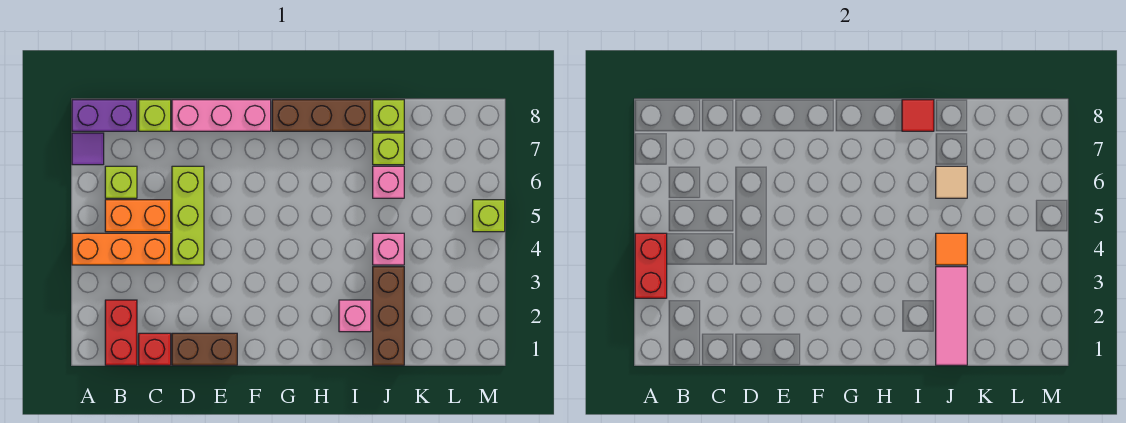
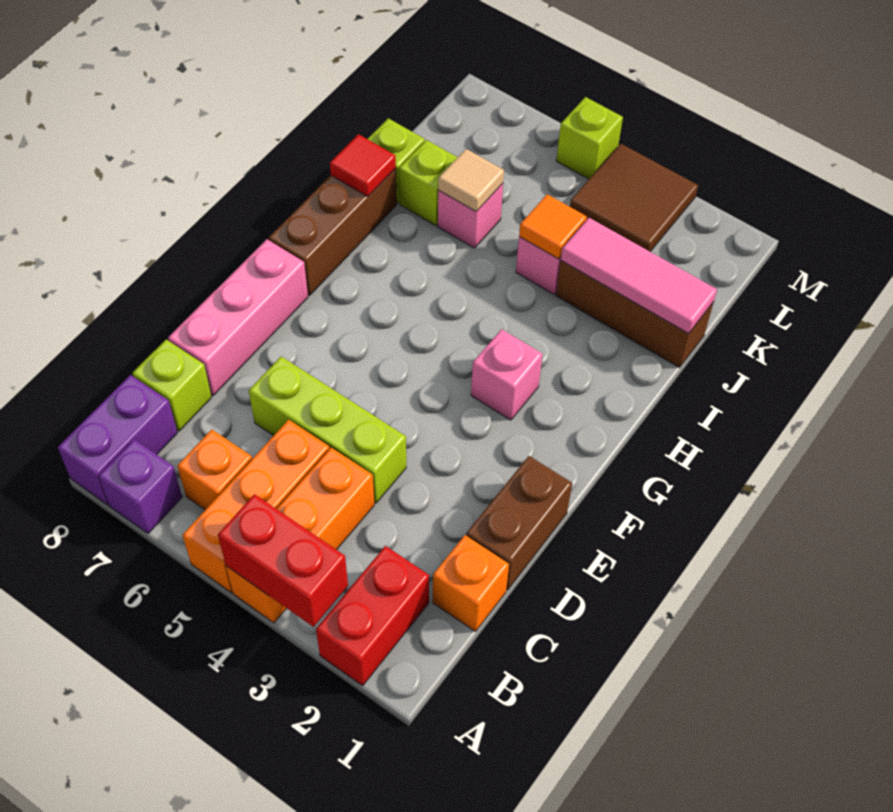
purple tile A7 level 1 -> purple brick A7 level 1
red brick B1:B2 level 1 -> red brick A2:B2 level 1
orange brick B5:C5 level 1 -> orange brick A5:C5 level 1
lime brick B6 level 1 -> orange brick B6 level 1
red brick C1 level 1 -> orange brick C1 level 1
pink brick I2 level 1 -> pink brick G3 level 1
none -> brown tile L3:M4 level 1

